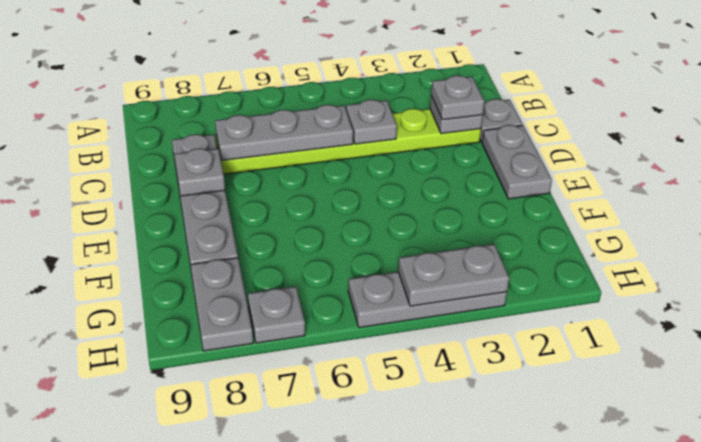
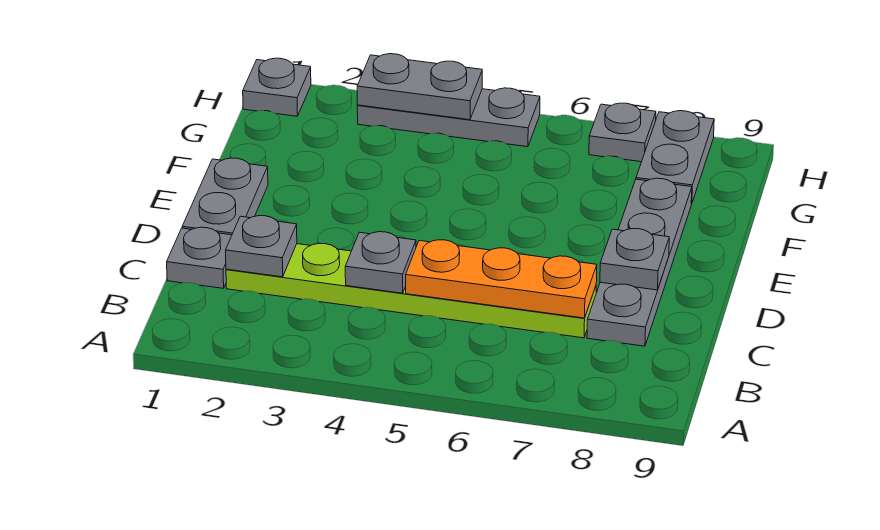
grey plate C2 level 3 -> grey plate H1 level 1
grey plate C5:C7 level 2 -> orange plate C5:C7 level 2

